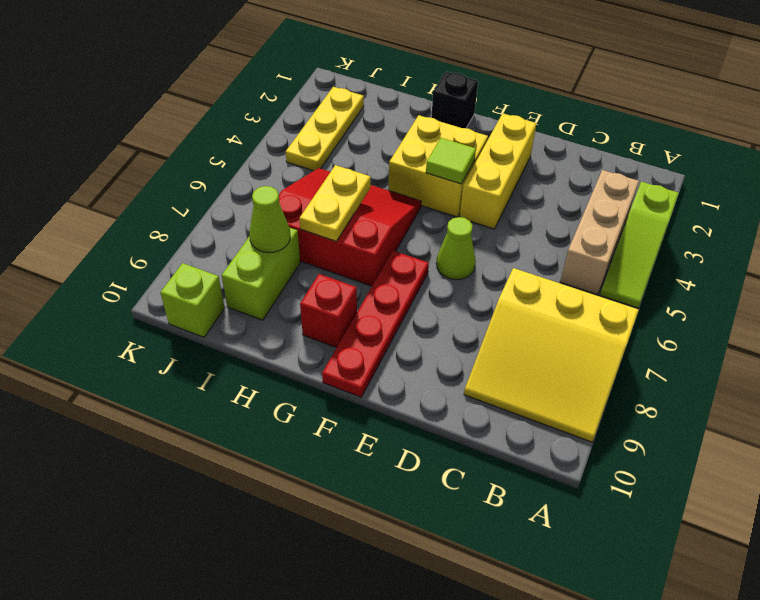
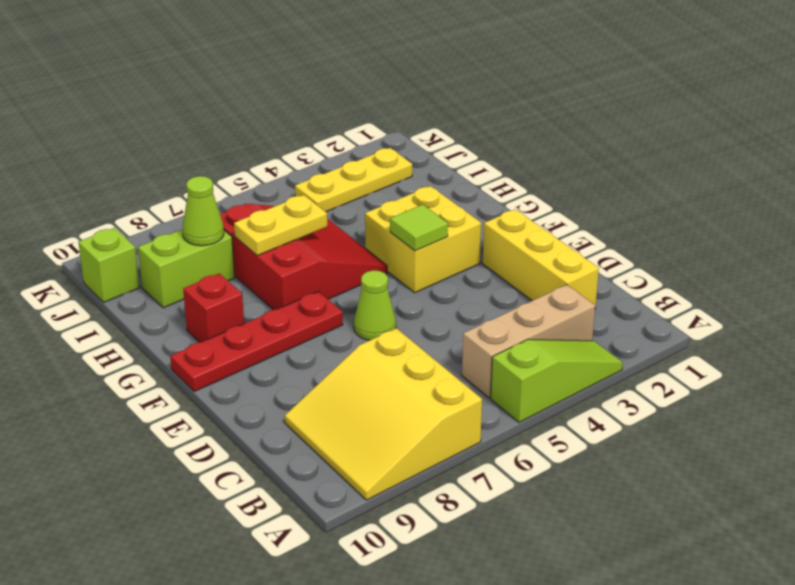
lime slope A3:A5 level 1 top 3 -> lime slope A3:A5 level 1 top 5
yellow brick E2:E4 level 1 -> yellow brick C2:E2 level 1
black brick G1 level 1 -> none

